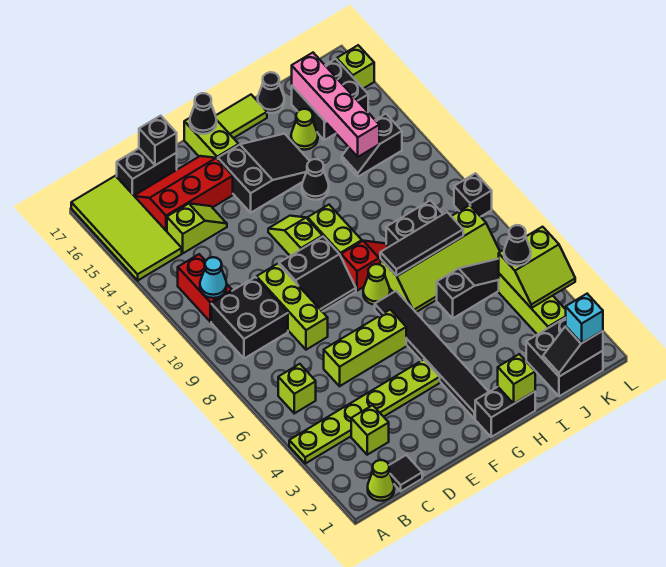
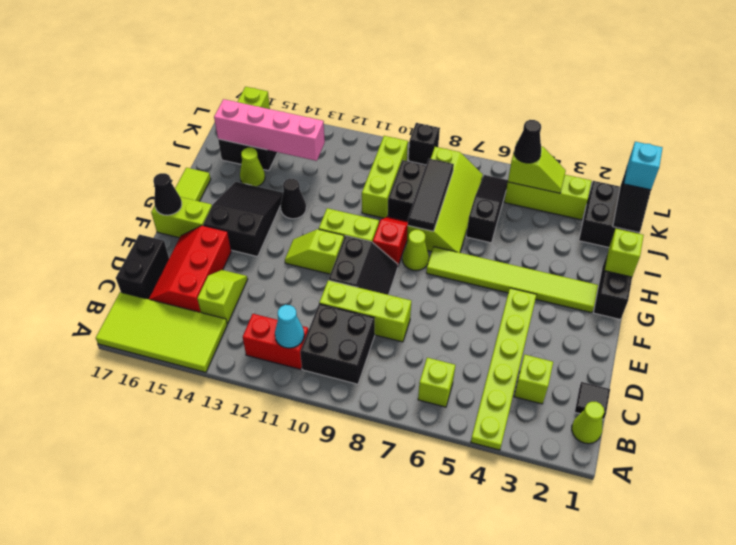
lime brick D6:F6 level 1 -> lime brick I10:K10 level 1
black brick D17 level 2 -> none
black tile G2:G7 level 1 -> lime tile G2:G7 level 1
black cone I17 level 1 -> none
black slope J13:K13 level 1 top K -> none
lime slope K4:L5 level 2 top 5 -> lime slope K4:K5 level 2 top 5

